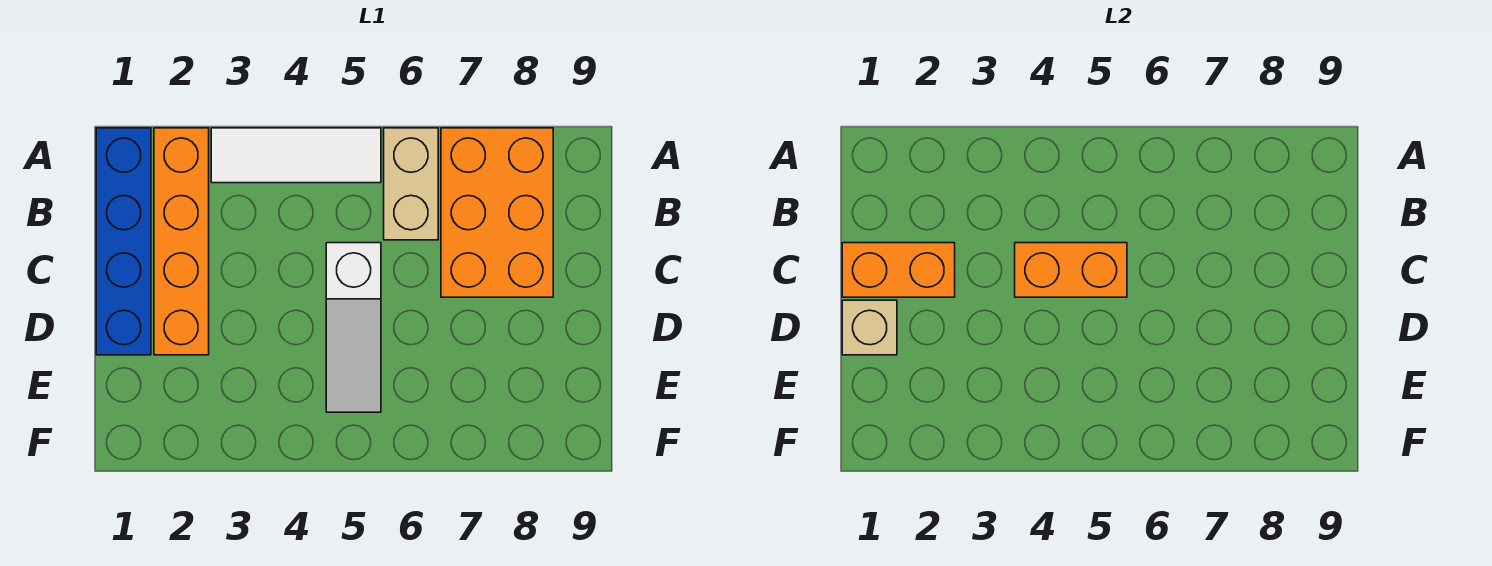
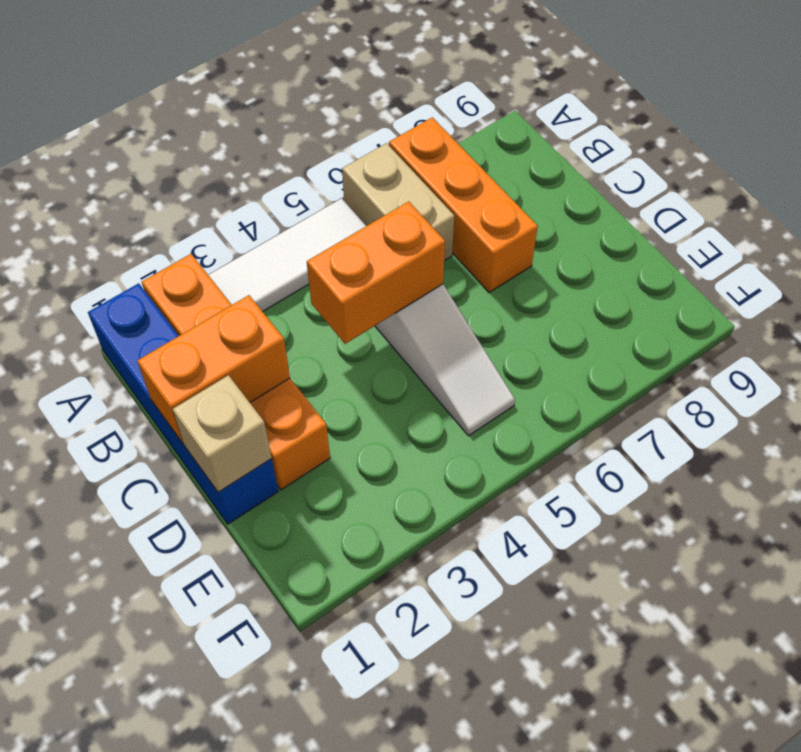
orange brick A7:C8 level 1 -> orange brick A7:C7 level 1

